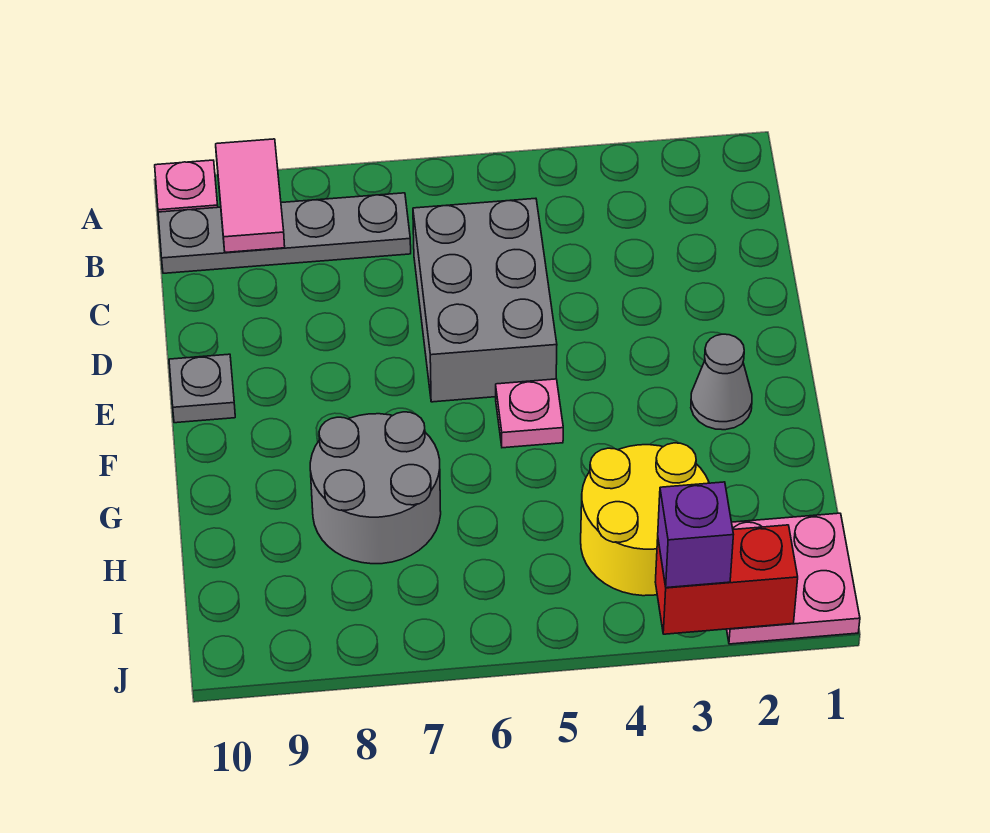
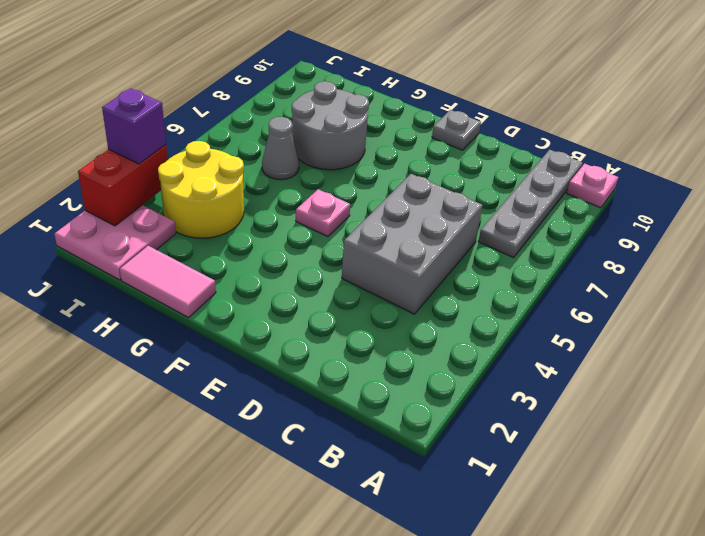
pink tile A9:B9 level 2 -> pink tile G1:H1 level 1
grey brick C5:E6 level 1 -> grey brick C4:D6 level 1
grey cone F2 level 1 -> grey cone H6 level 1

